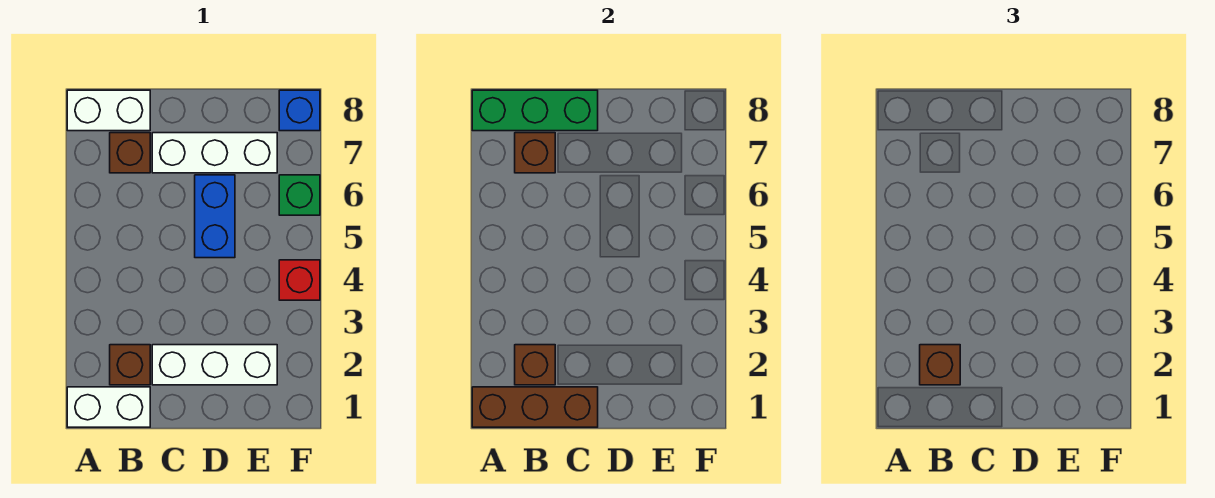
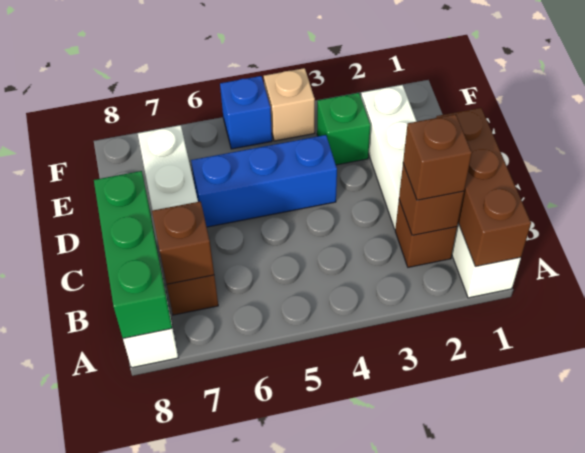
blue brick D5:D6 level 1 -> blue brick D4:D6 level 1
red brick F4 level 1 -> tan brick F4 level 1
green brick F6 level 1 -> green brick E3 level 1
blue brick F8 level 1 -> blue brick F5 level 1

